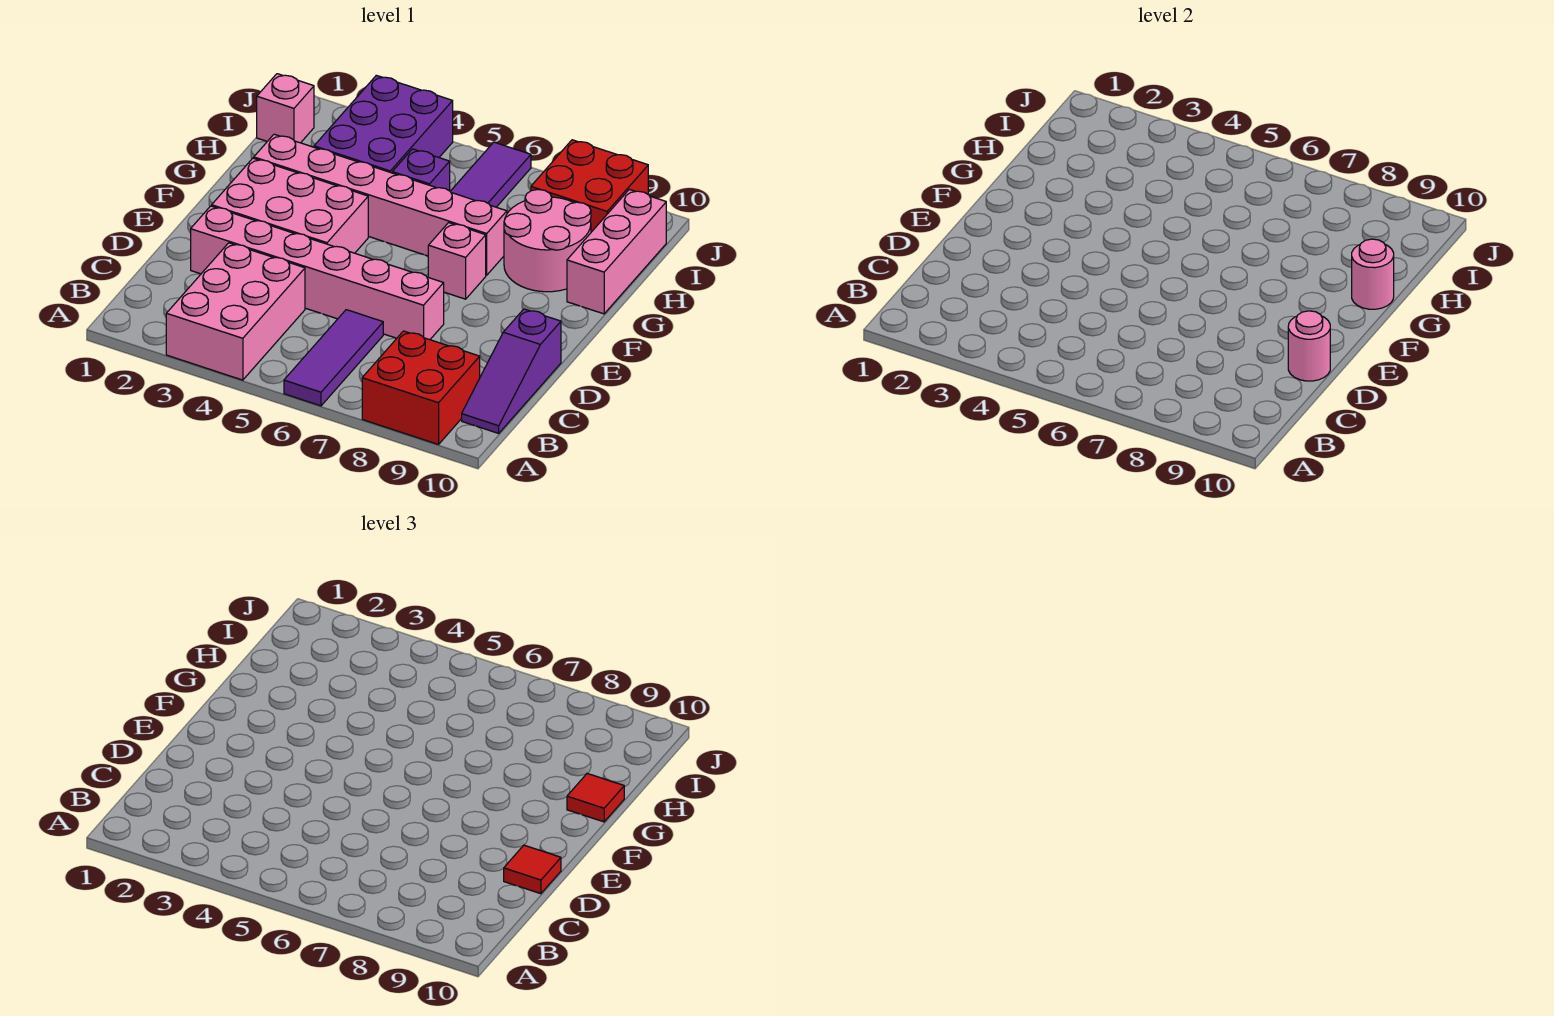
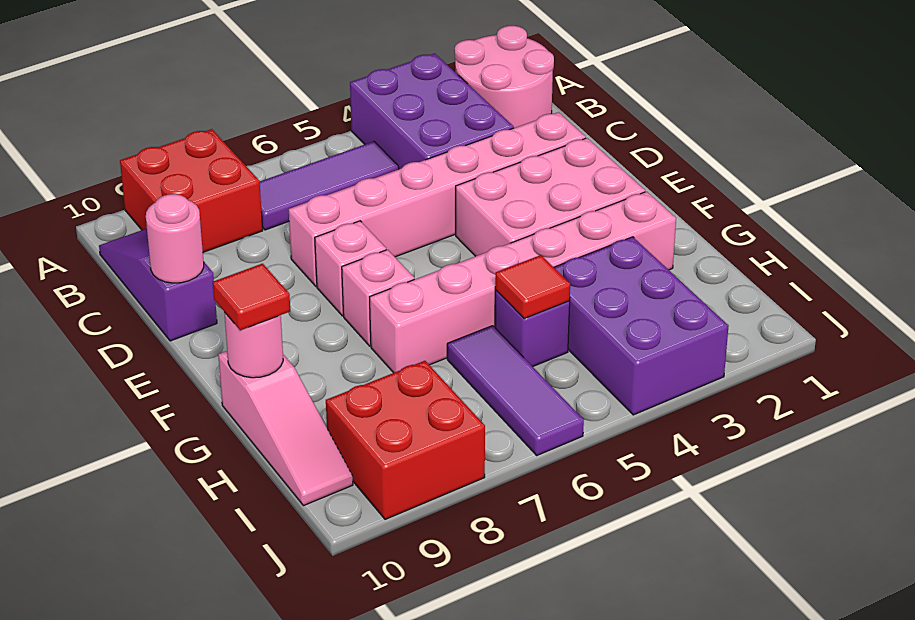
pink brick A3:C4 level 1 -> purple brick A3:C4 level 1
purple tile A6:C6 level 1 -> purple tile B5:B7 level 1
red tile D10 level 3 -> red tile H5 level 2
pink round brick G8:H9 level 1 -> pink round brick A1:B2 level 1
pink brick G10:I10 level 1 -> pink slope G10:I10 level 1 top G
pink brick I1 level 1 -> pink brick E7 level 1

